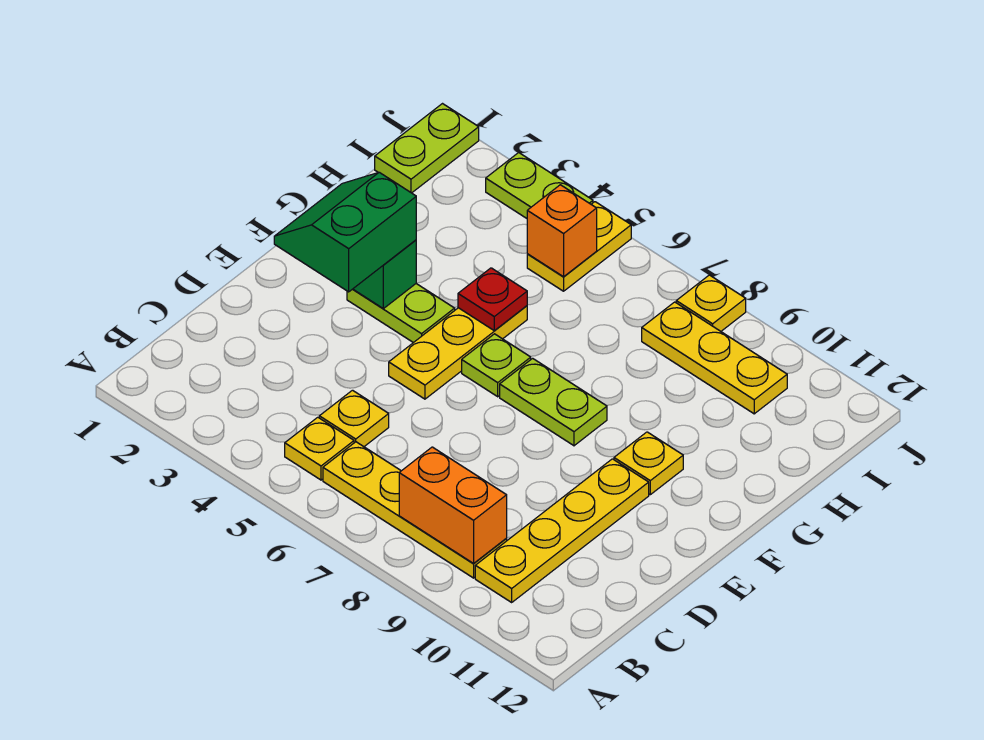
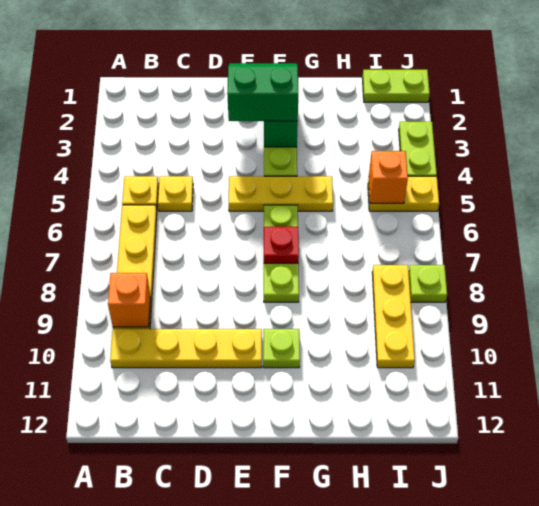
orange brick B8:B9 level 2 -> orange brick B9 level 2
yellow plate F10 level 1 -> lime plate F10 level 1
red plate G5 level 2 -> red plate F7 level 2
yellow plate J8 level 1 -> lime plate J8 level 1

